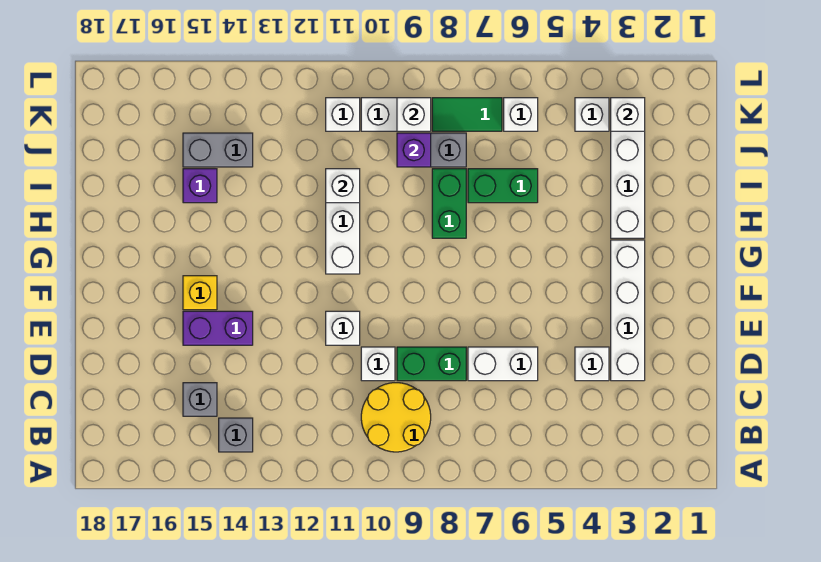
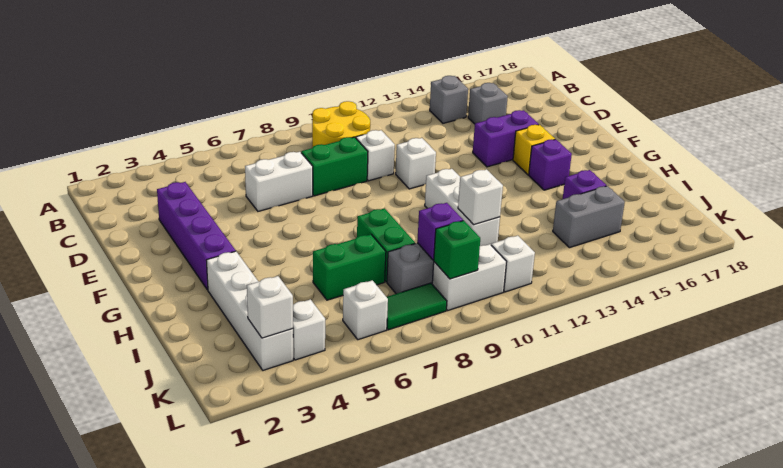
white brick D3:G3 level 1 -> purple brick D3:G3 level 1
white brick D4 level 1 -> none
none -> purple brick G15 level 1
white brick K9 level 2 -> green brick K9 level 2

